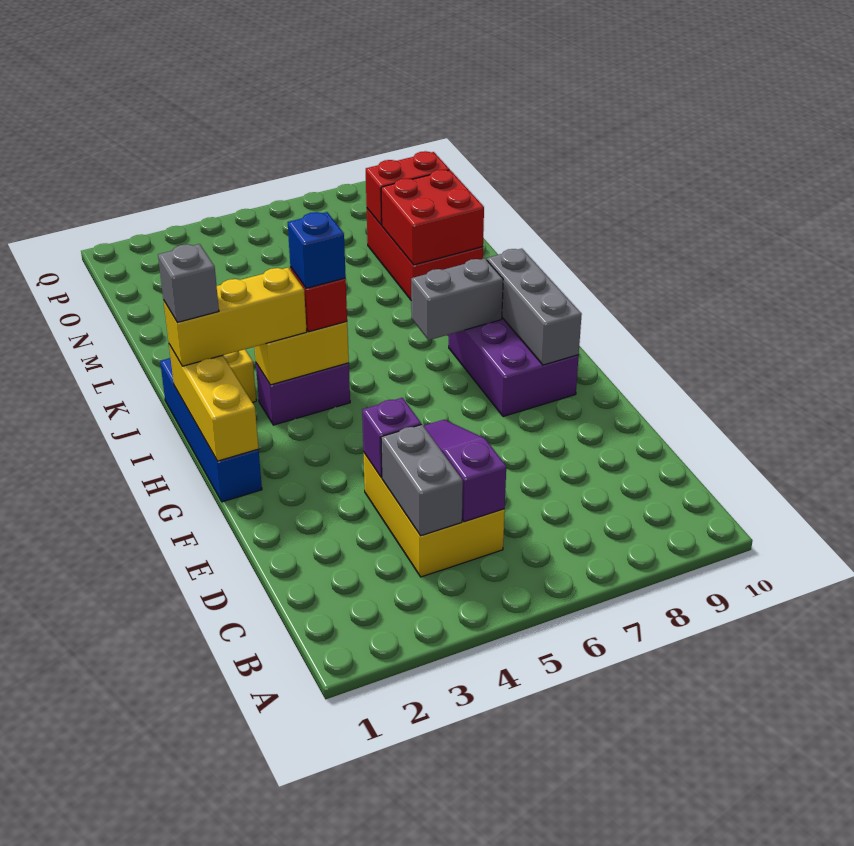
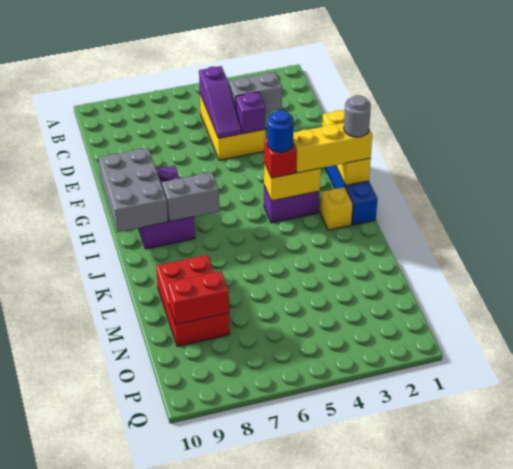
grey brick C4:D4 level 2 -> grey brick D3:D4 level 2
grey brick G9:I9 level 2 -> grey brick G9:I10 level 2
grey brick I1 level 4 -> grey round brick I1 level 4
blue brick I4 level 4 -> blue round brick I4 level 4
red brick L8:M9 level 2 -> none

